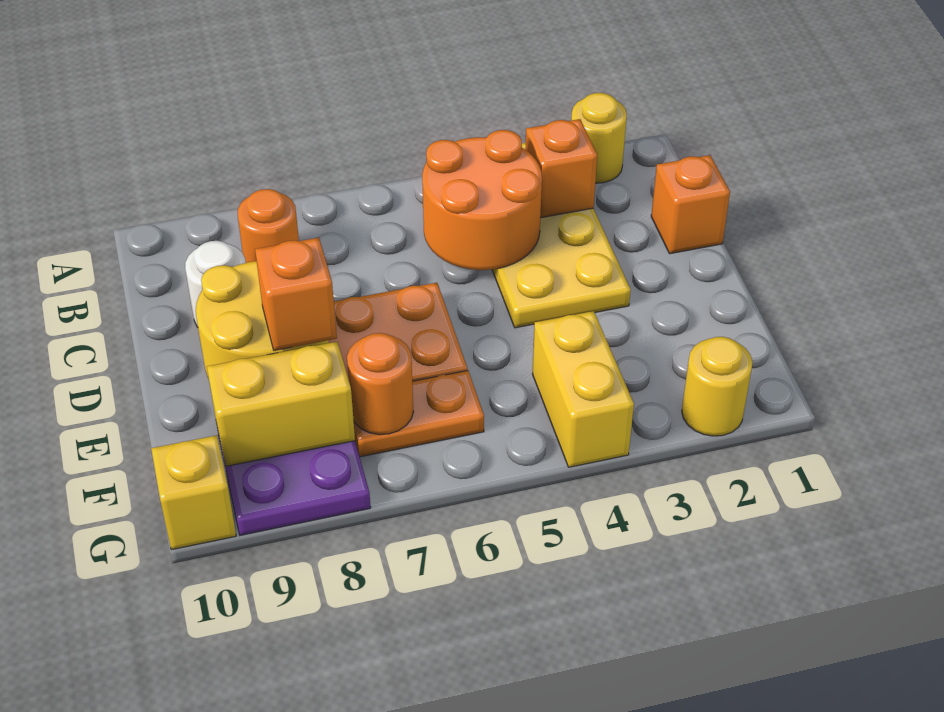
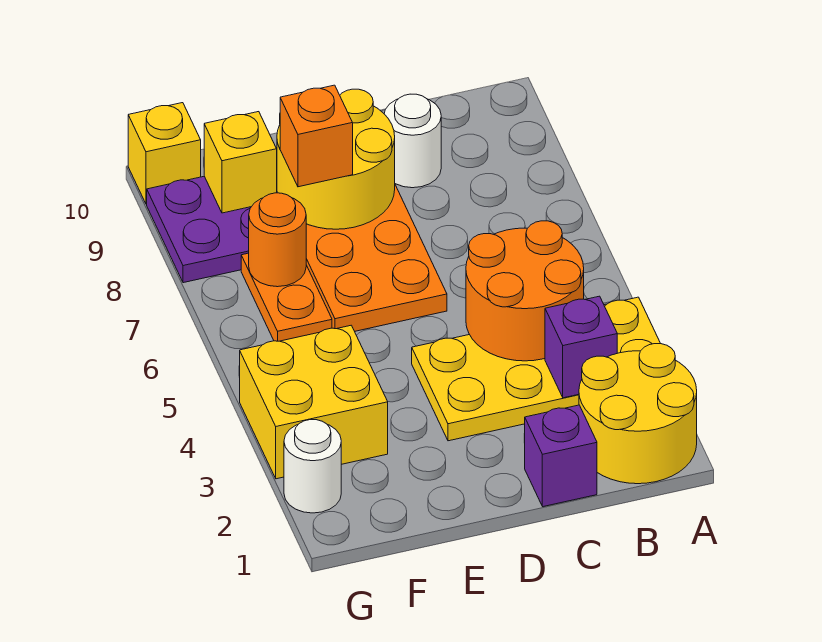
yellow round brick A2 level 1 -> yellow round brick A1:B2 level 1
orange brick B3 level 2 -> purple brick B3 level 2
orange round brick B8 level 1 -> none
orange brick C1 level 1 -> purple brick C1 level 1
yellow brick F4:G4 level 1 -> yellow brick F3:G4 level 1
yellow brick F8:F9 level 2 -> yellow brick F9 level 2
yellow round brick G2 level 1 -> white round brick G2 level 1

